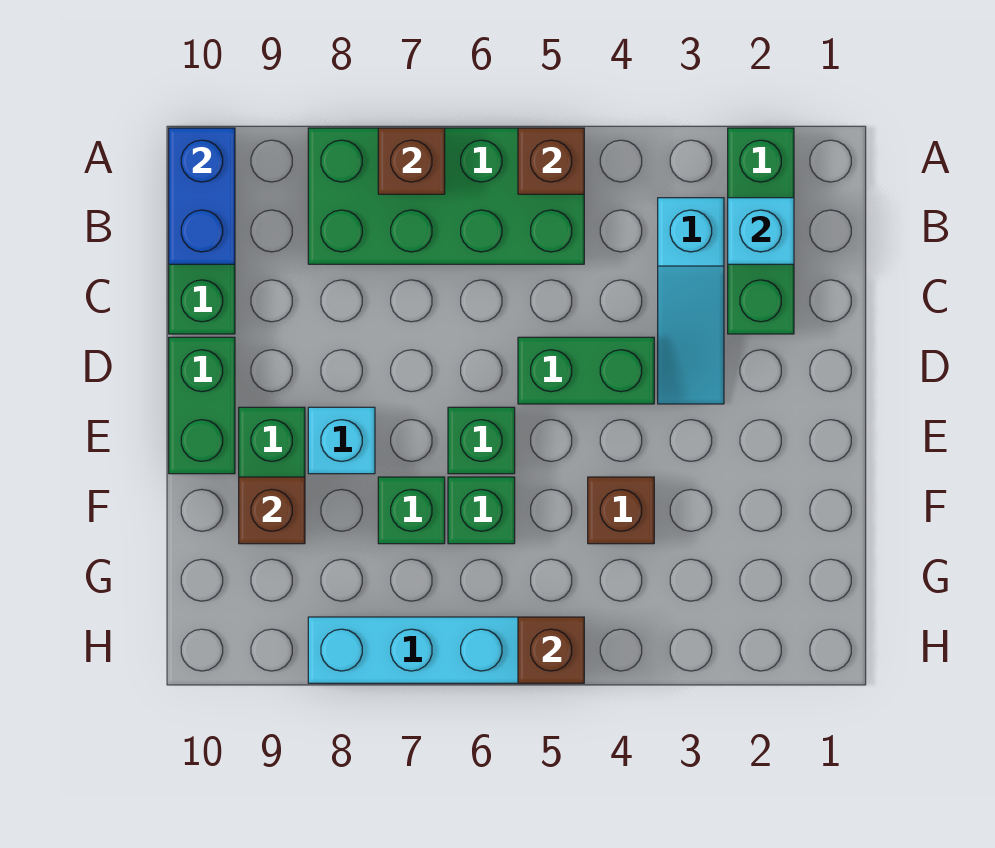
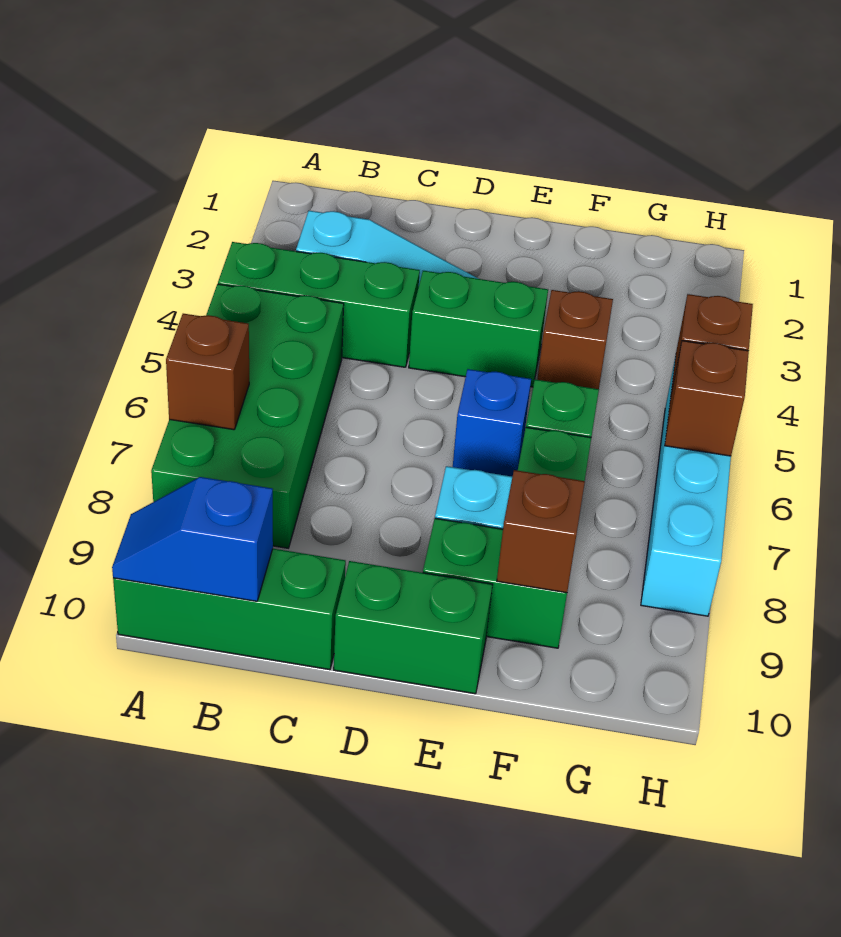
green brick A2:C2 level 1 -> green brick A4:C4 level 1
brown brick A5 level 2 -> brown brick H6 level 2
blue brick A10:B10 level 2 -> blue slope A10:B10 level 2 top B
cyan brick B2 level 2 -> none
green brick D4:D5 level 1 -> green brick D4:E4 level 1
green brick E6 level 1 -> blue brick E6 level 1

